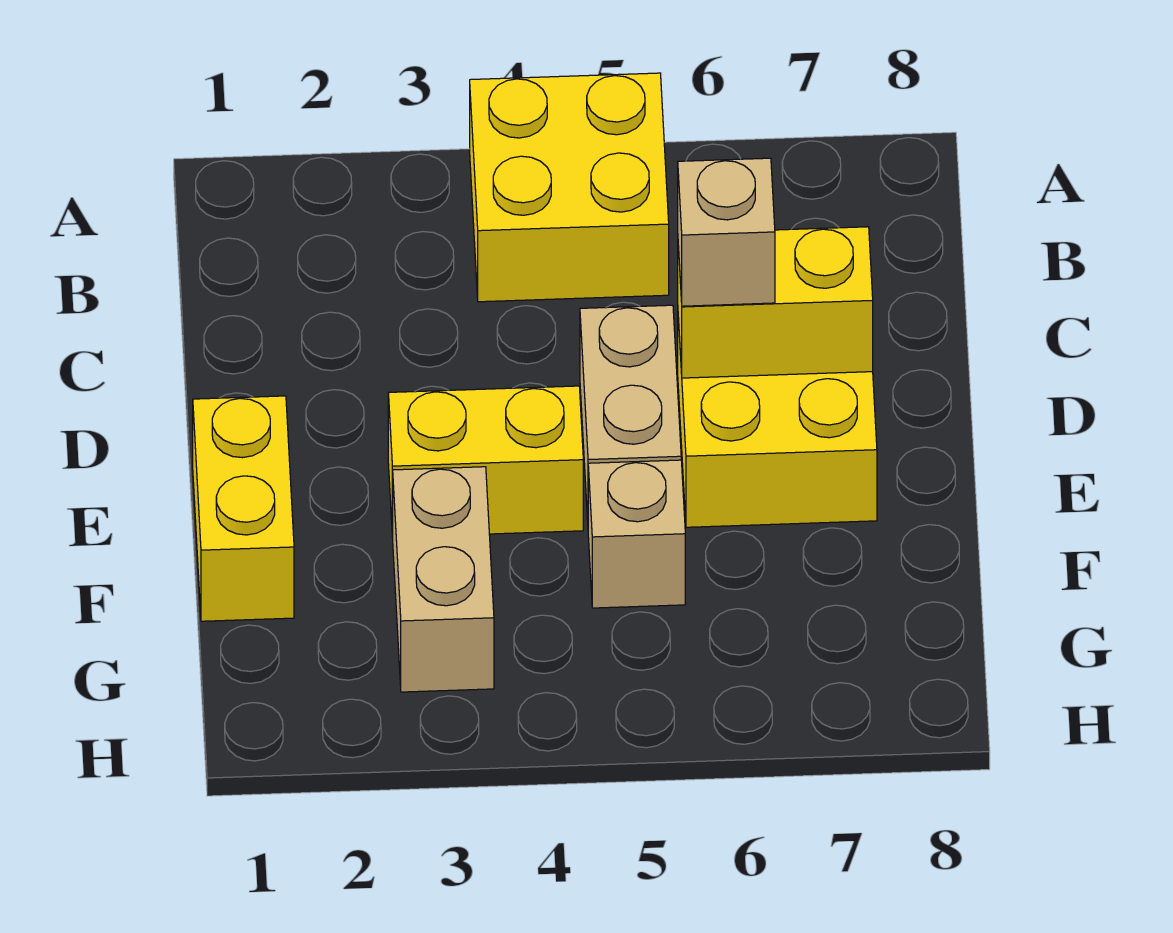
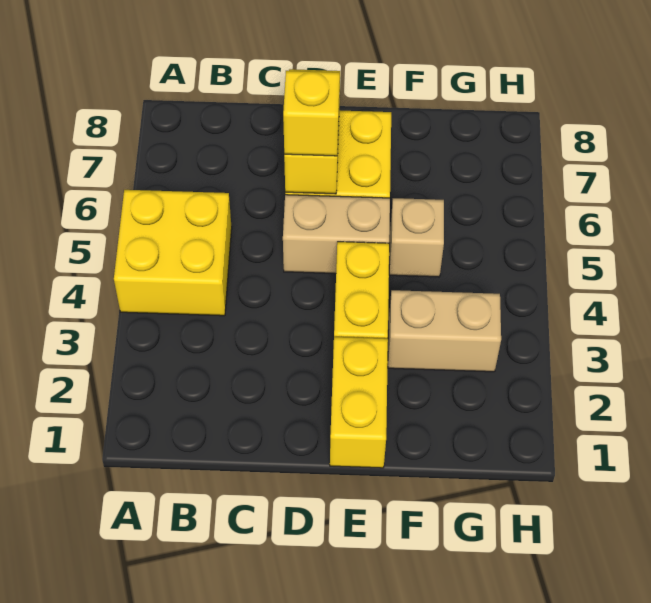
tan brick D6 level 3 -> yellow brick D6 level 3
yellow brick E1:F1 level 1 -> yellow brick E1:E2 level 1

